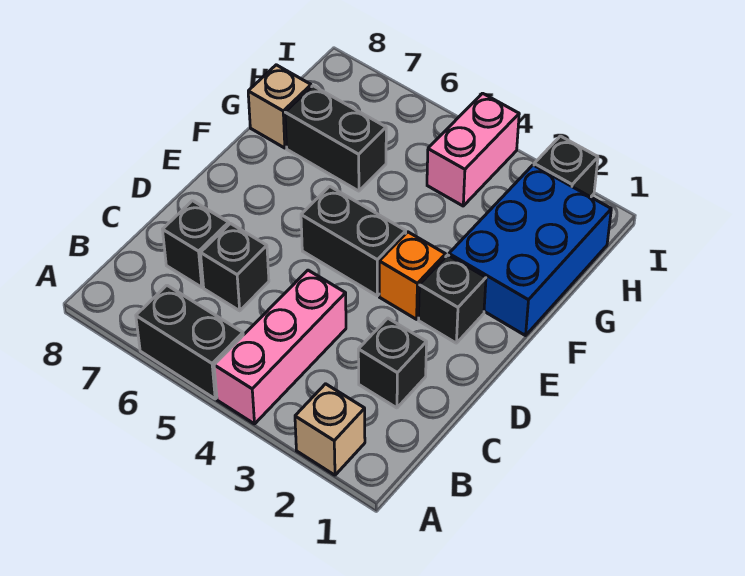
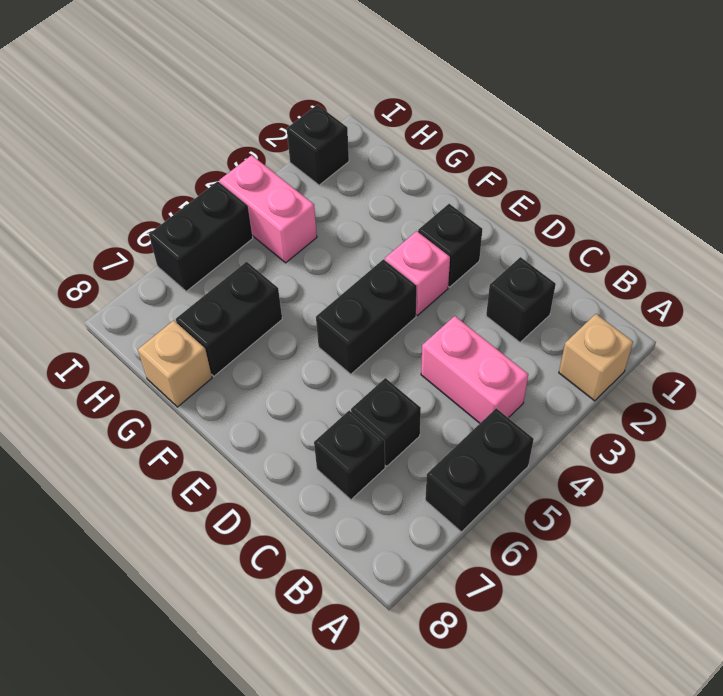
pink brick A4:C4 level 1 -> pink brick B4:C4 level 1
orange brick E3 level 1 -> pink brick E3 level 1
blue brick F1:H2 level 1 -> none
none -> black brick I5:I6 level 1

